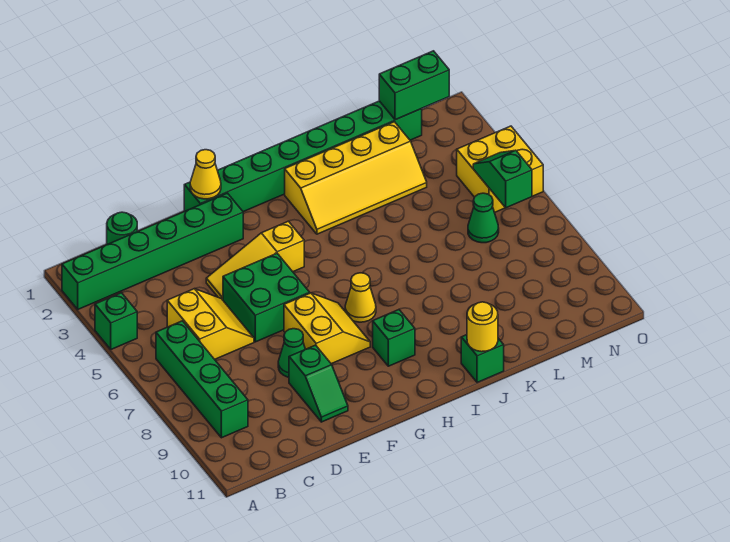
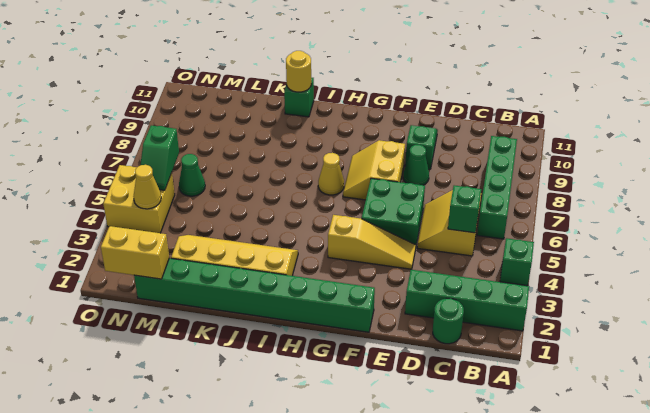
green brick A2:F2 level 1 -> green brick A2:D2 level 1
yellow cone F1 level 2 -> yellow cone N4 level 2
green brick H9 level 1 -> green brick C5 level 2
green brick M1:N1 level 2 -> yellow brick M1:N1 level 2

